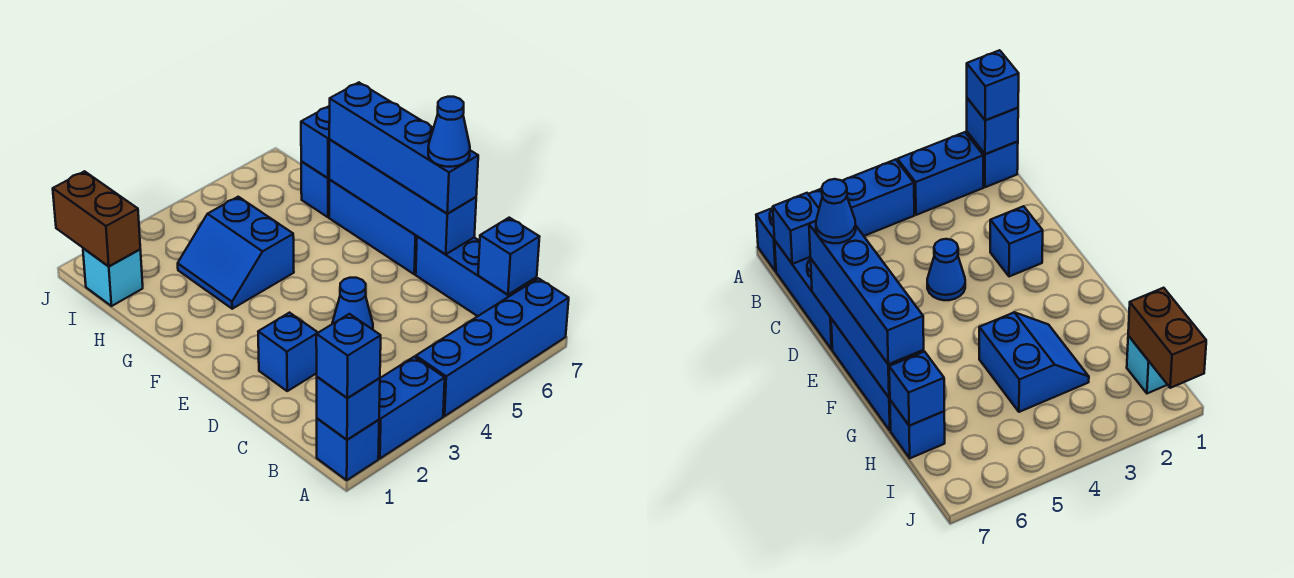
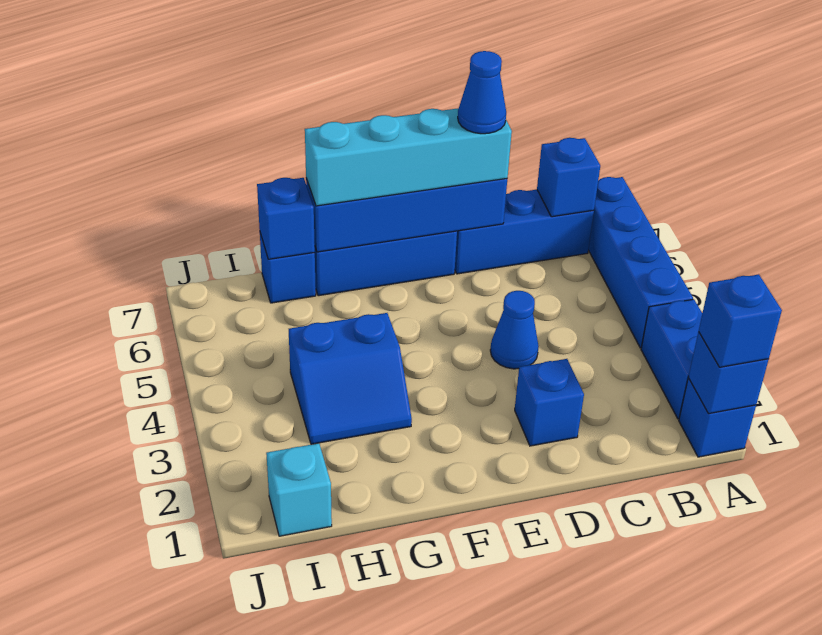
blue brick D7:G7 level 3 -> cyan brick D7:G7 level 3
brown brick I1:J1 level 2 -> none

